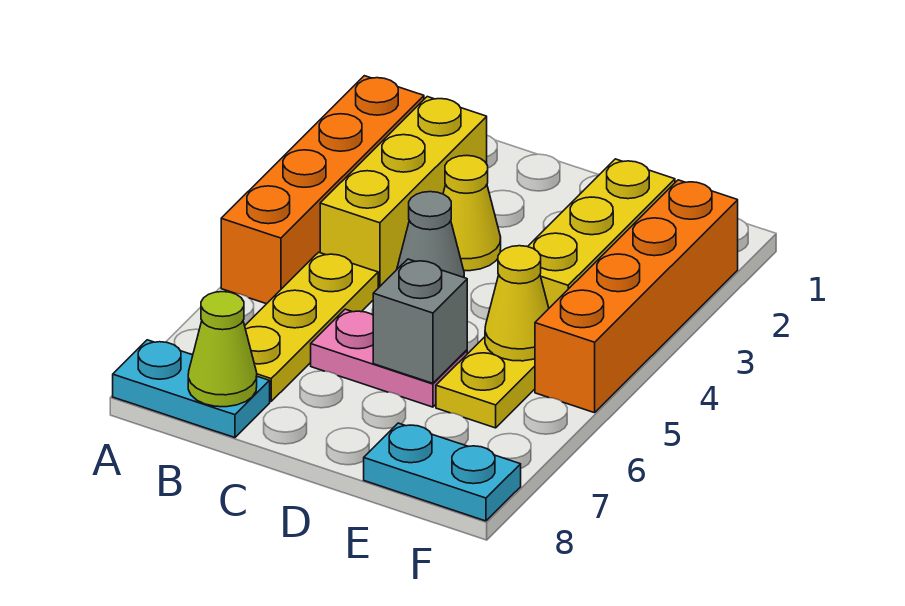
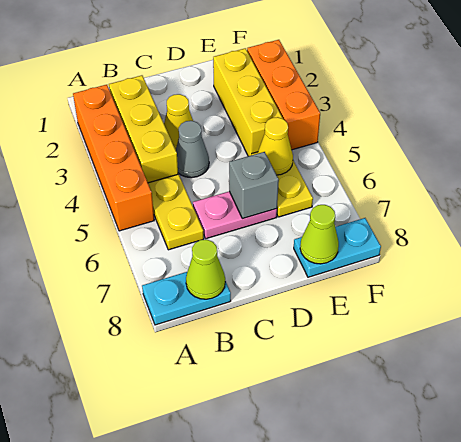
yellow plate B5:B7 level 1 -> yellow plate B5:B6 level 1
none -> lime cone E8 level 2
orange brick F2:F5 level 1 -> orange brick F2:F4 level 1

